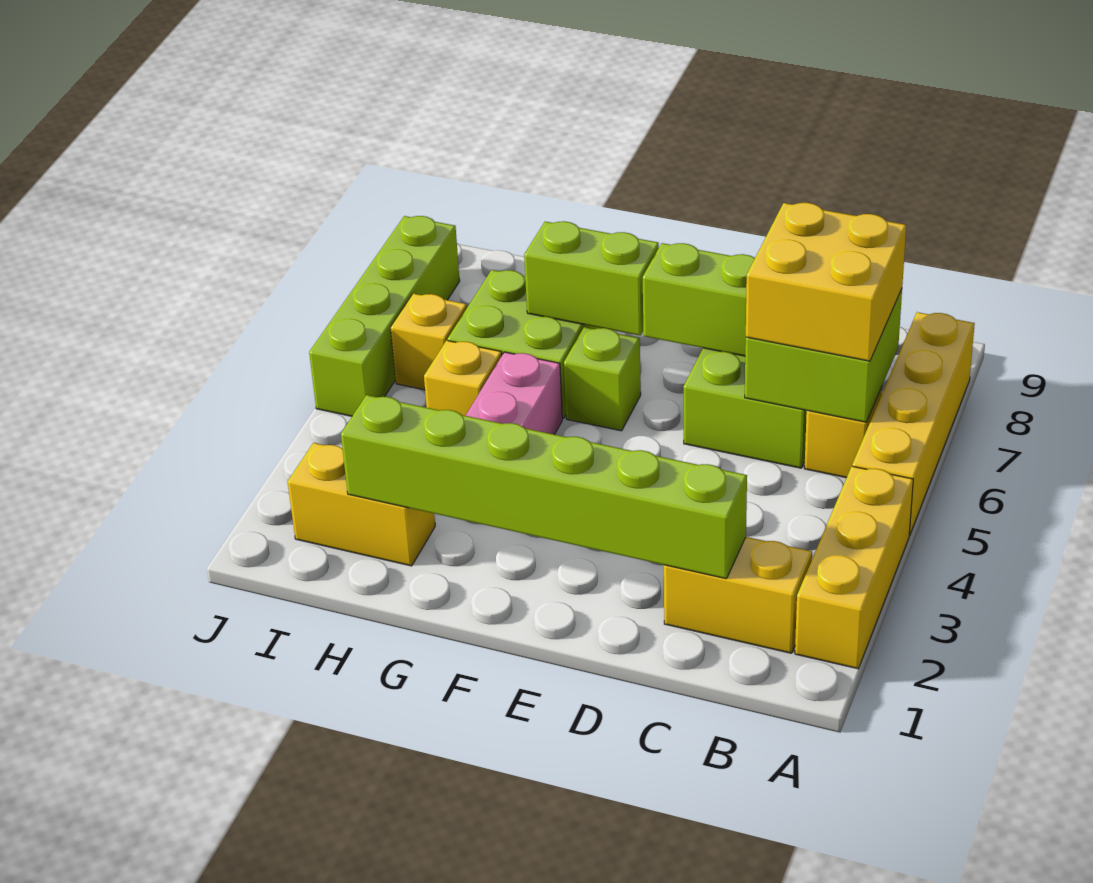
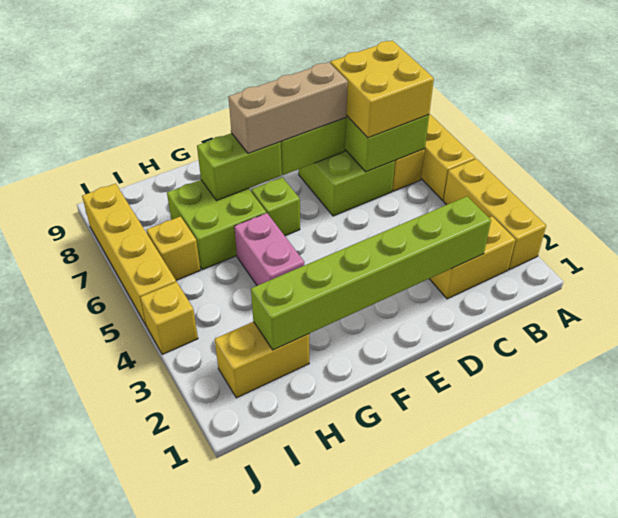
none -> tan brick D7:F7 level 3
yellow brick H5 level 1 -> yellow brick J4 level 1
lime brick J5:J8 level 1 -> yellow brick J5:J8 level 1

